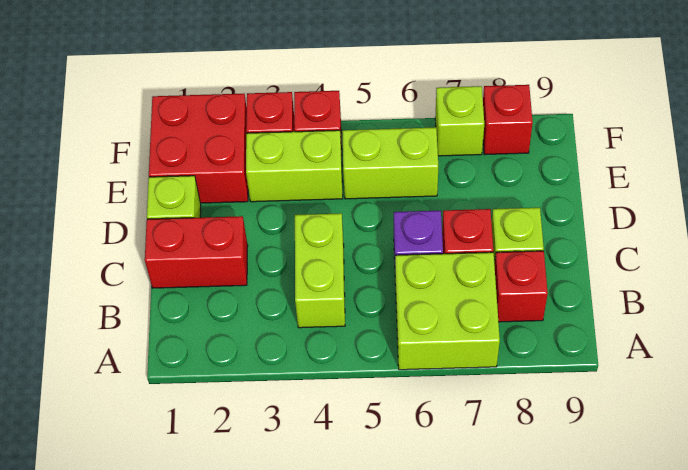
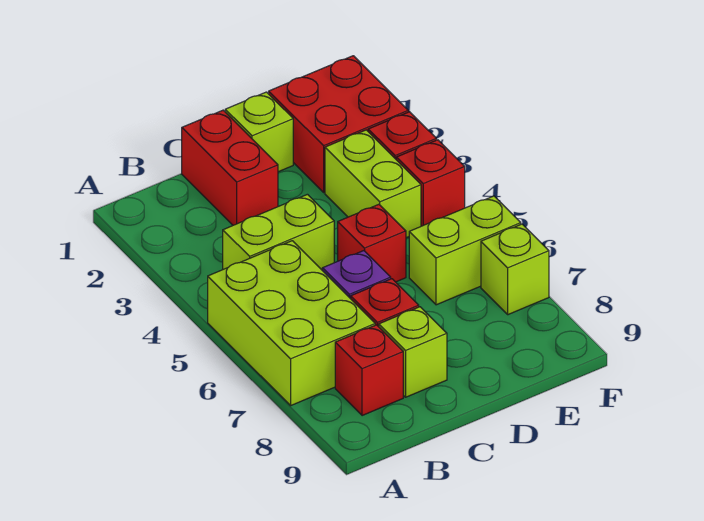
lime brick A6:B7 level 1 -> lime brick A5:B7 level 1
lime brick E5:E6 level 1 -> lime brick E6:F6 level 1
red brick F8 level 1 -> red brick D5 level 1

